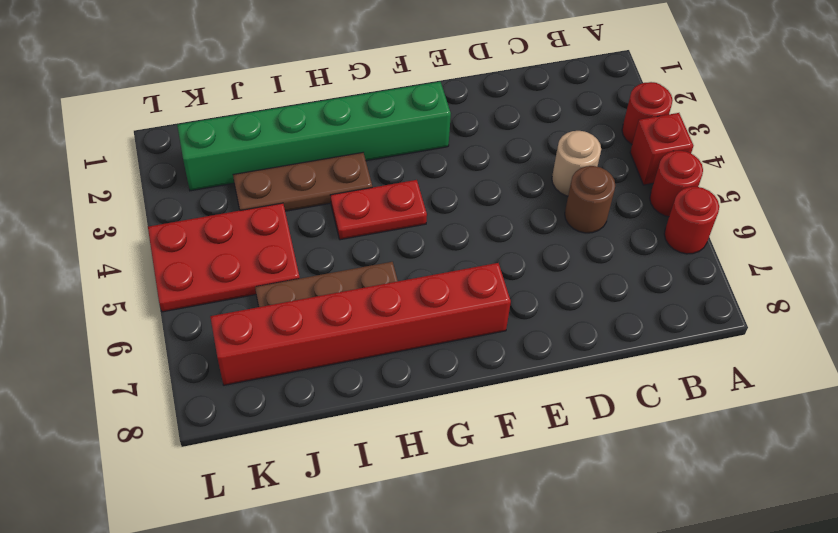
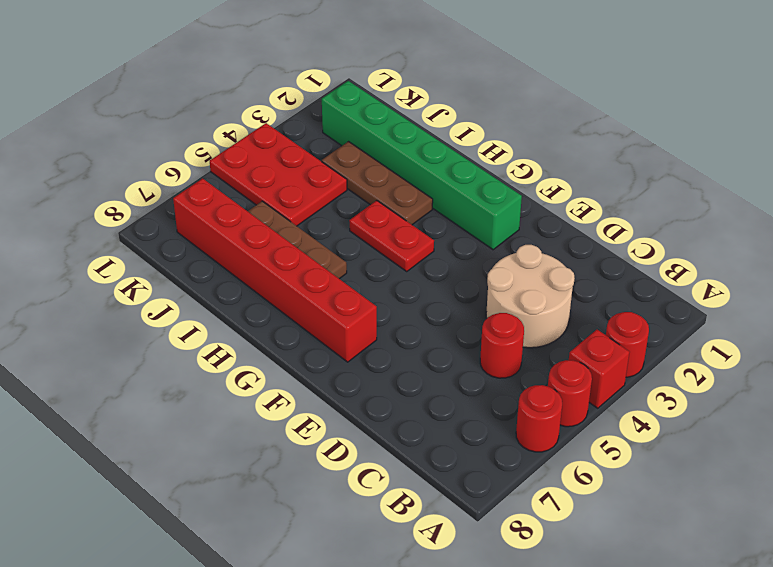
tan round brick C4 level 1 -> tan round brick C3:D4 level 1
brown round brick C5 level 1 -> red round brick C5 level 1

